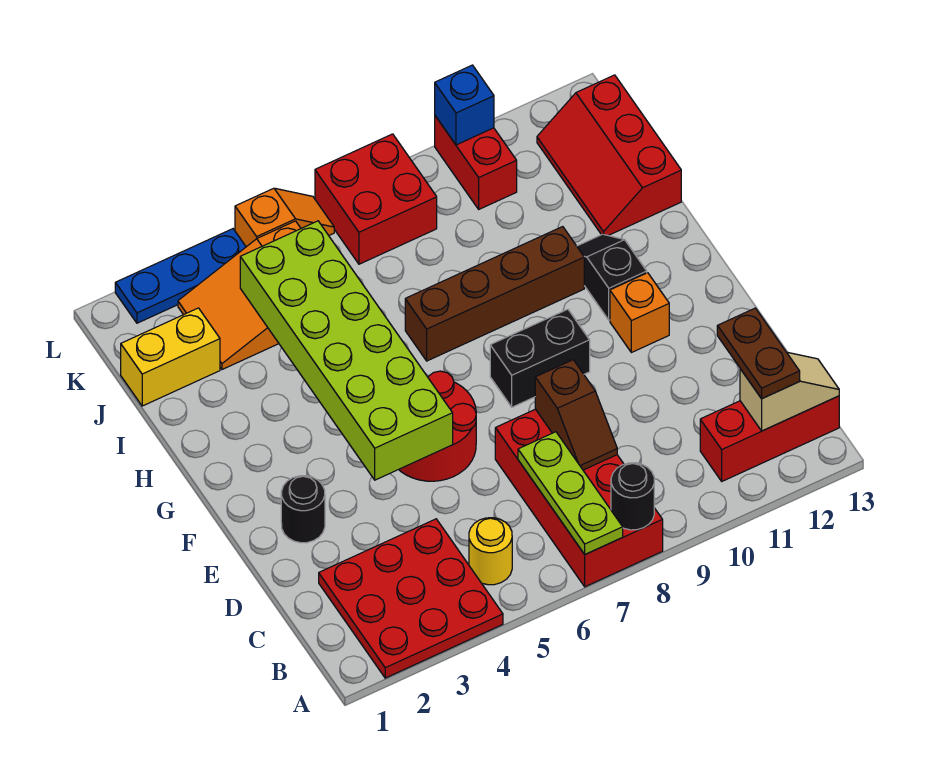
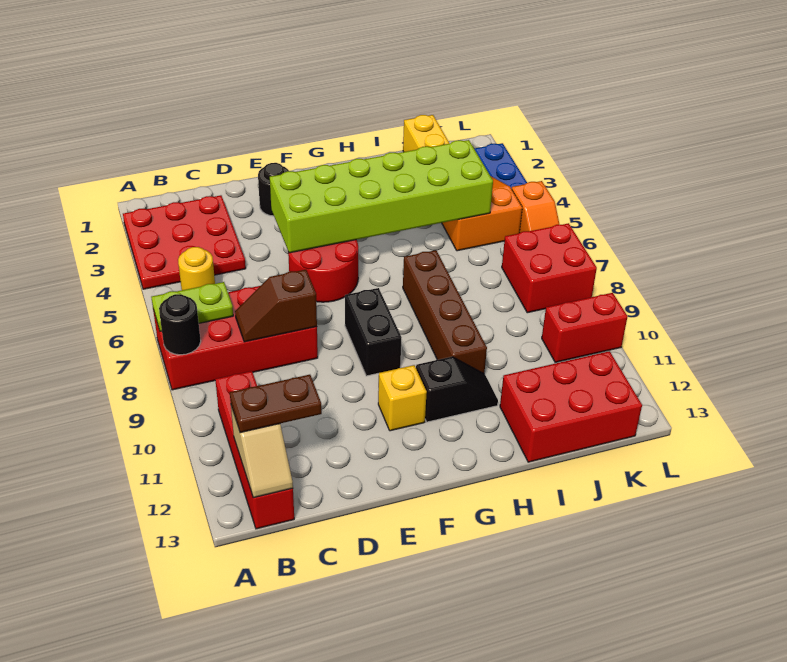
lime plate A7:C7 level 2 -> lime plate A7:B7 level 2
red brick B11:B13 level 1 -> red brick B10:B13 level 1
orange brick F11 level 1 -> yellow brick F11 level 1
red slope I12:K13 level 1 top 13 -> red brick I12:K13 level 1
blue brick L10 level 2 -> none

